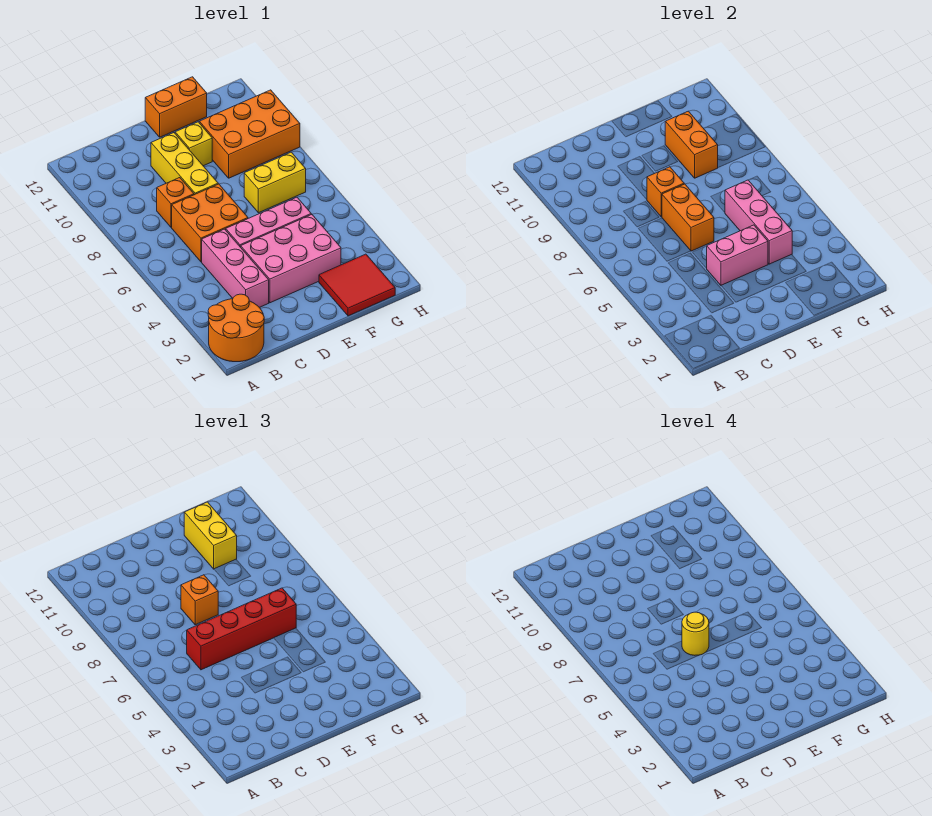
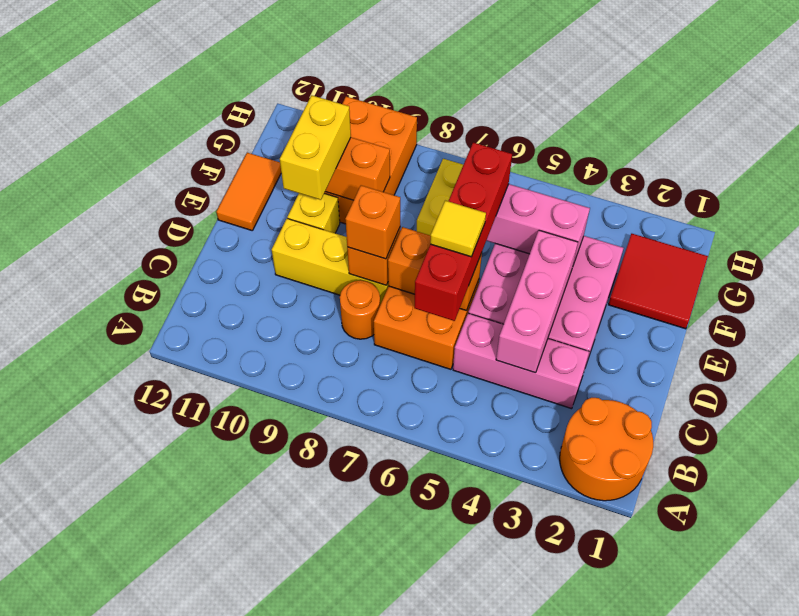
orange brick C8 level 1 -> orange round brick C8 level 1
pink brick D4:E4 level 2 -> pink brick C4:E4 level 2
yellow round brick D6 level 4 -> yellow tile D6 level 4
orange brick E12:F12 level 1 -> orange tile E12:F12 level 1
yellow brick F10:F11 level 3 -> yellow brick E10:F10 level 3

